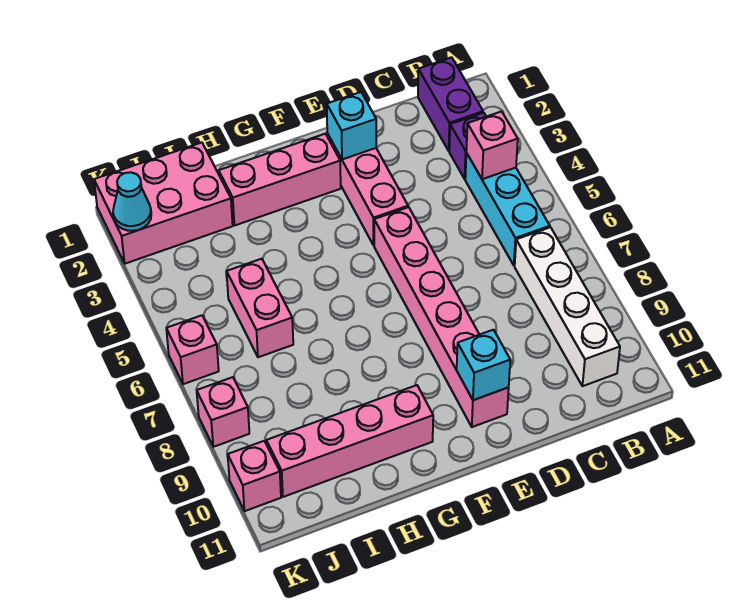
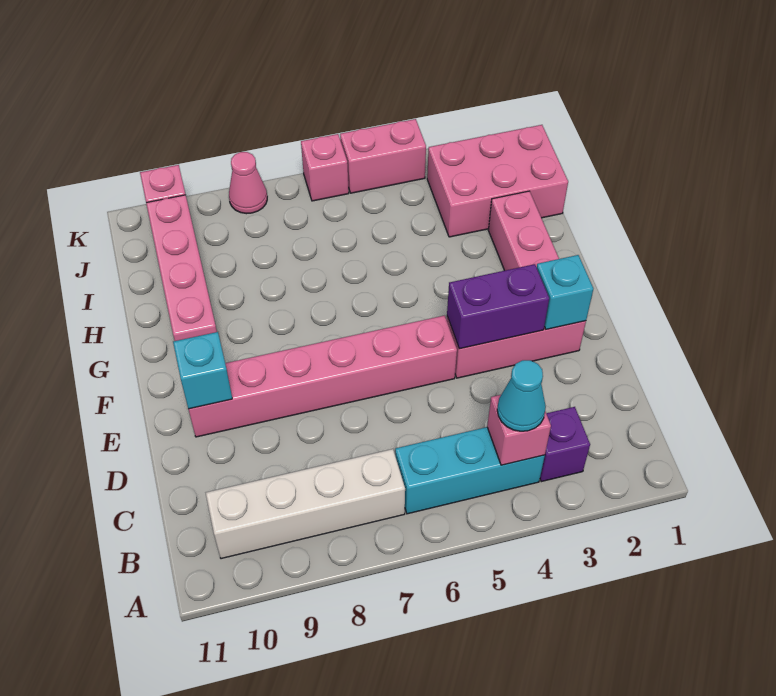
purple brick B1:B2 level 1 -> purple brick E3:E4 level 2
pink brick I1:K2 level 1 -> pink brick I1:J3 level 1
pink brick I5:I6 level 1 -> pink brick K4:K5 level 1
cyan cone K2 level 2 -> cyan cone B4 level 3
pink brick K8 level 1 -> pink cone K8 level 1

